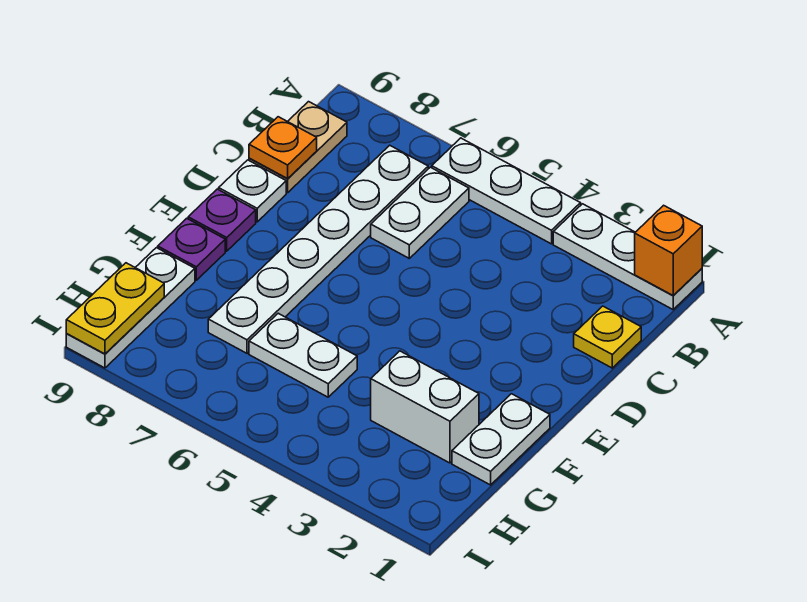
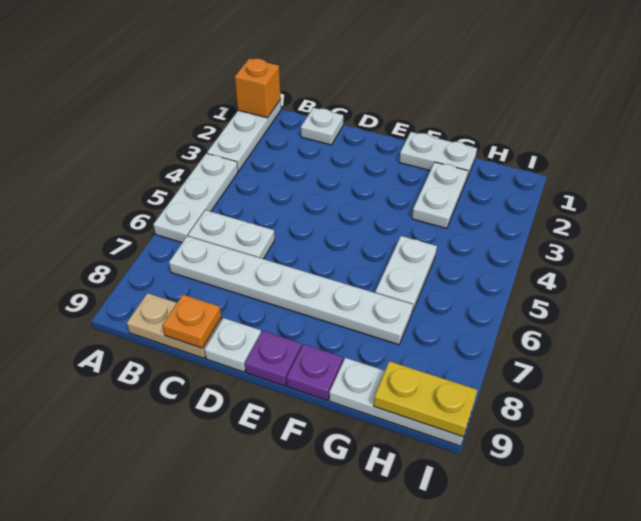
yellow plate C1 level 1 -> white plate C1 level 1
white brick G2:G3 level 1 -> white plate G2:G3 level 1

